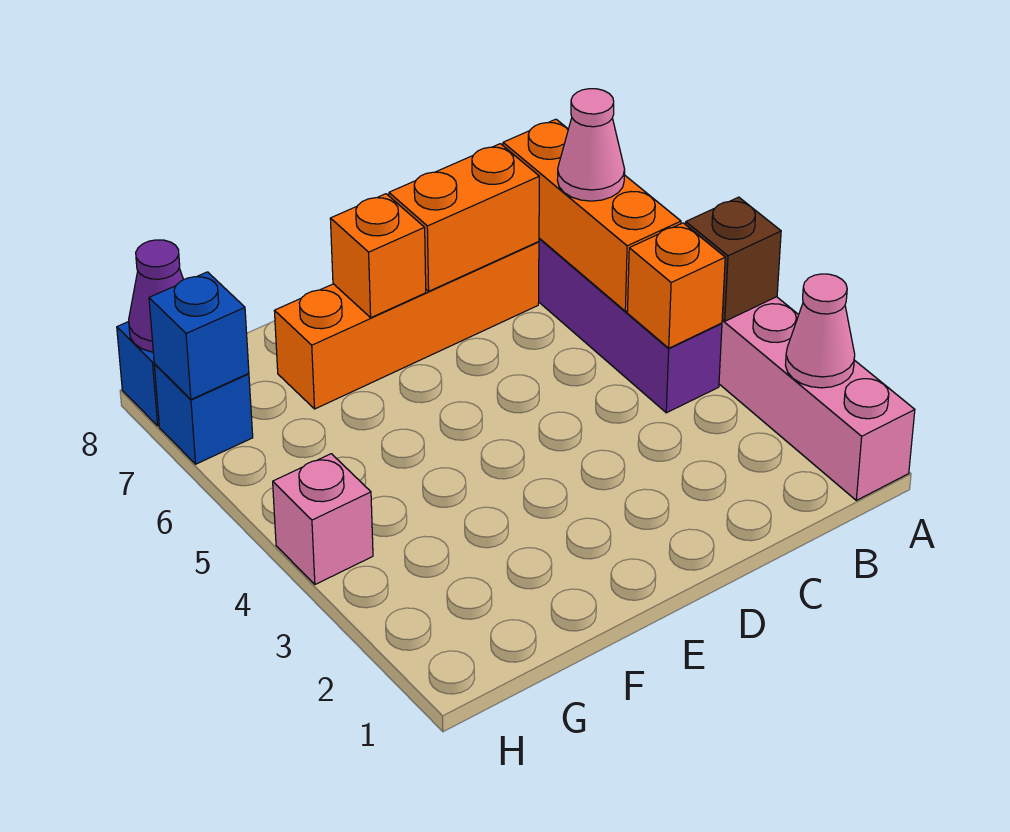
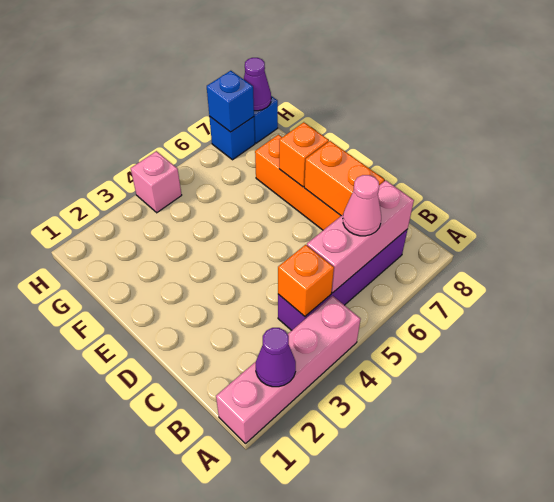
pink cone A2 level 2 -> purple cone A2 level 2
brown brick A4 level 2 -> none
orange brick B5:B7 level 2 -> pink brick B5:B7 level 2

